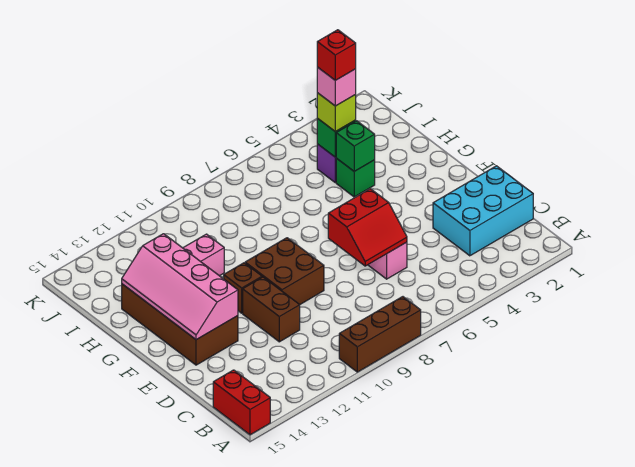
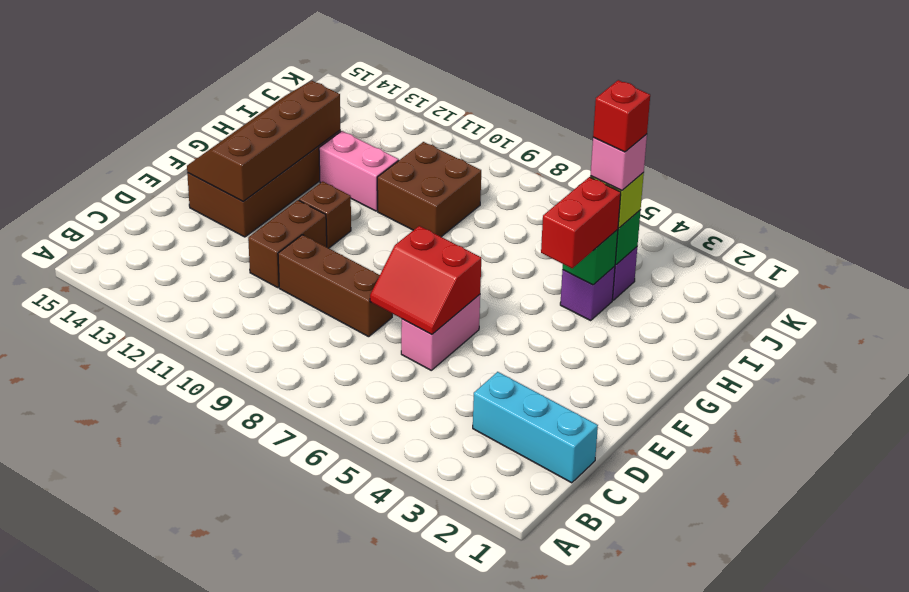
brown brick A8:A10 level 1 -> brown brick D8:D10 level 1
red brick A15:B15 level 1 -> red brick G4:H4 level 3
cyan brick C1:D3 level 1 -> cyan brick C1:C3 level 1
brown brick E9:F10 level 1 -> brown brick H9:I10 level 1
pink slope E13:H14 level 2 top 13 -> brown slope E13:H14 level 2 top 13
green brick H4 level 1 -> purple brick H4 level 1

